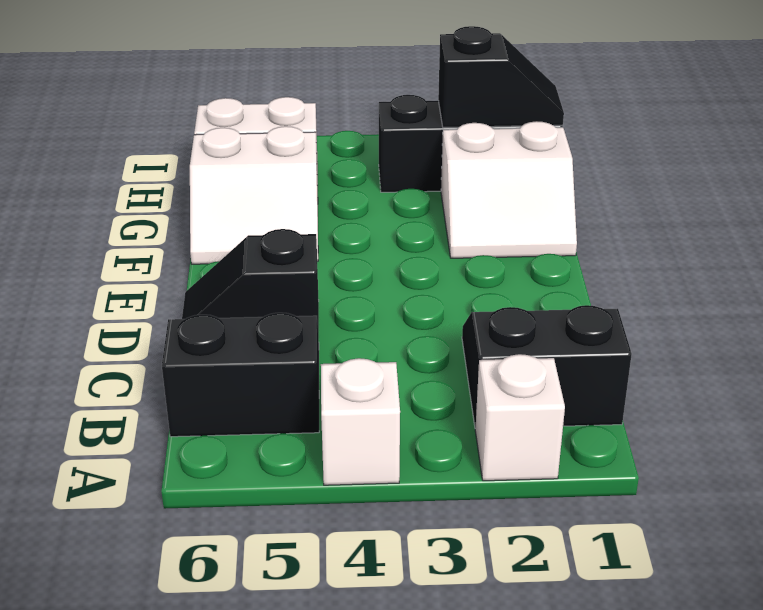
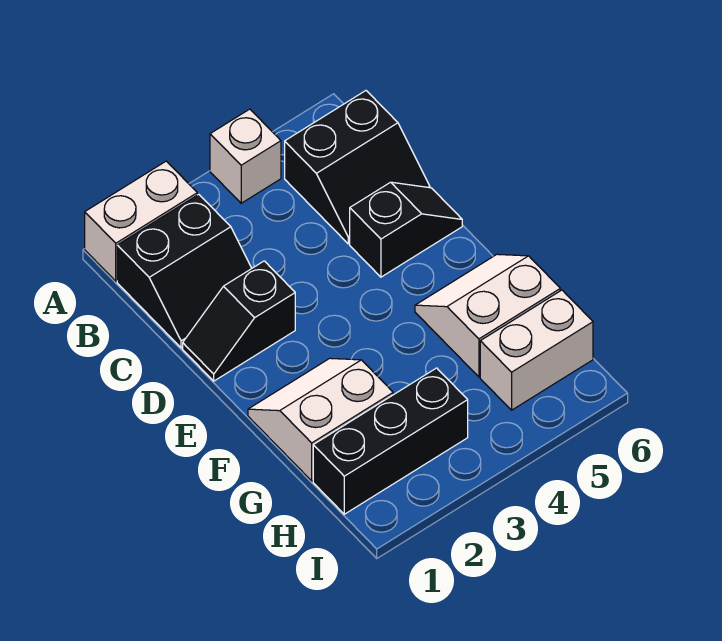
white brick A2 level 1 -> white brick A1:A2 level 1
black slope H1:H2 level 2 top 2 -> black slope D1:D2 level 1 top 2

